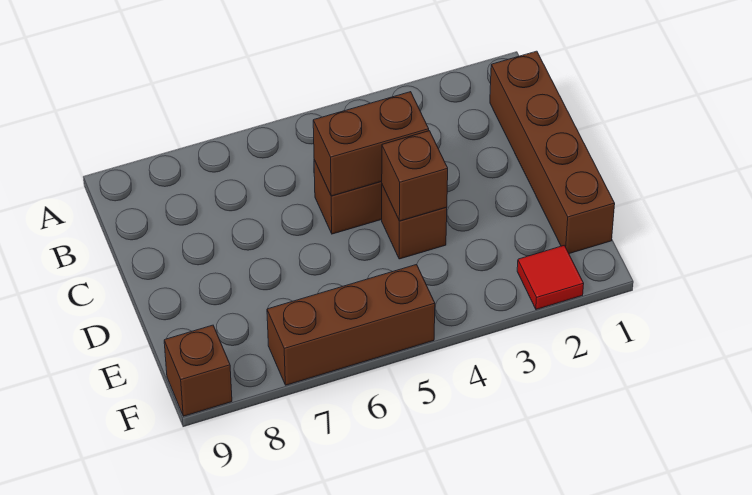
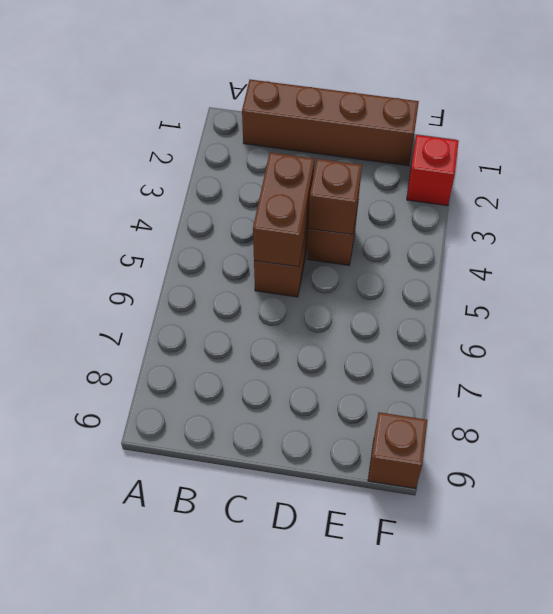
red tile F2 level 1 -> red brick F2 level 1
brown brick F5:F7 level 1 -> none

